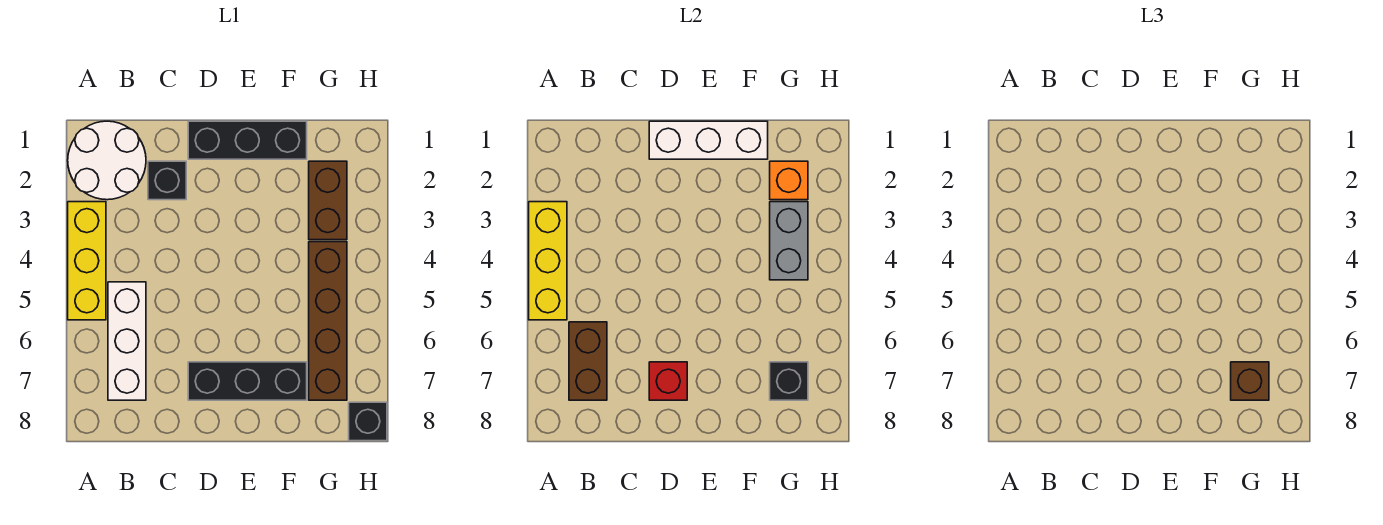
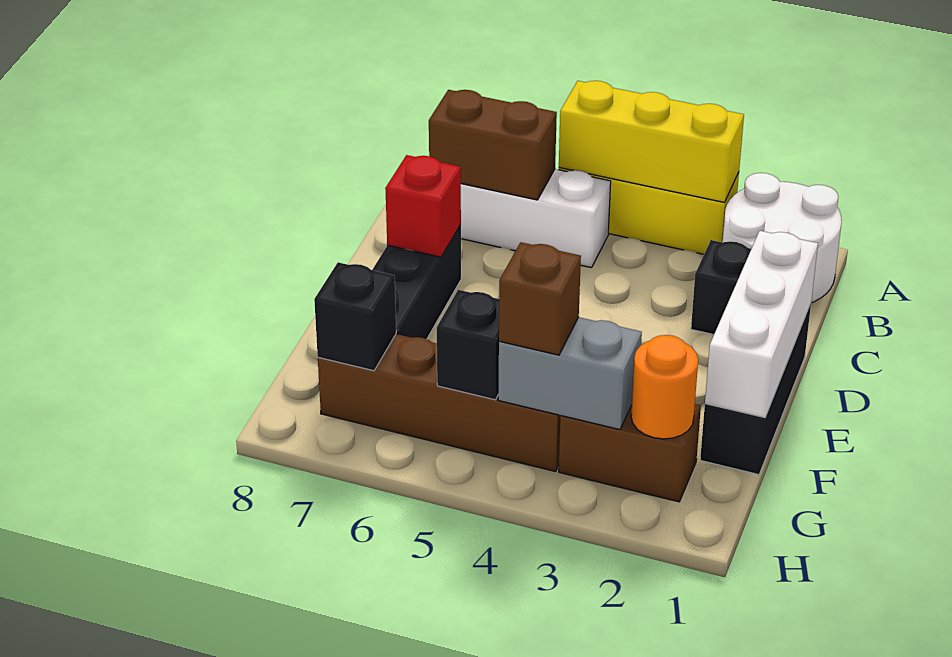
orange brick G2 level 2 -> orange round brick G2 level 2
brown brick G7 level 3 -> brown brick G4 level 3
black brick H8 level 1 -> black brick G5 level 2

